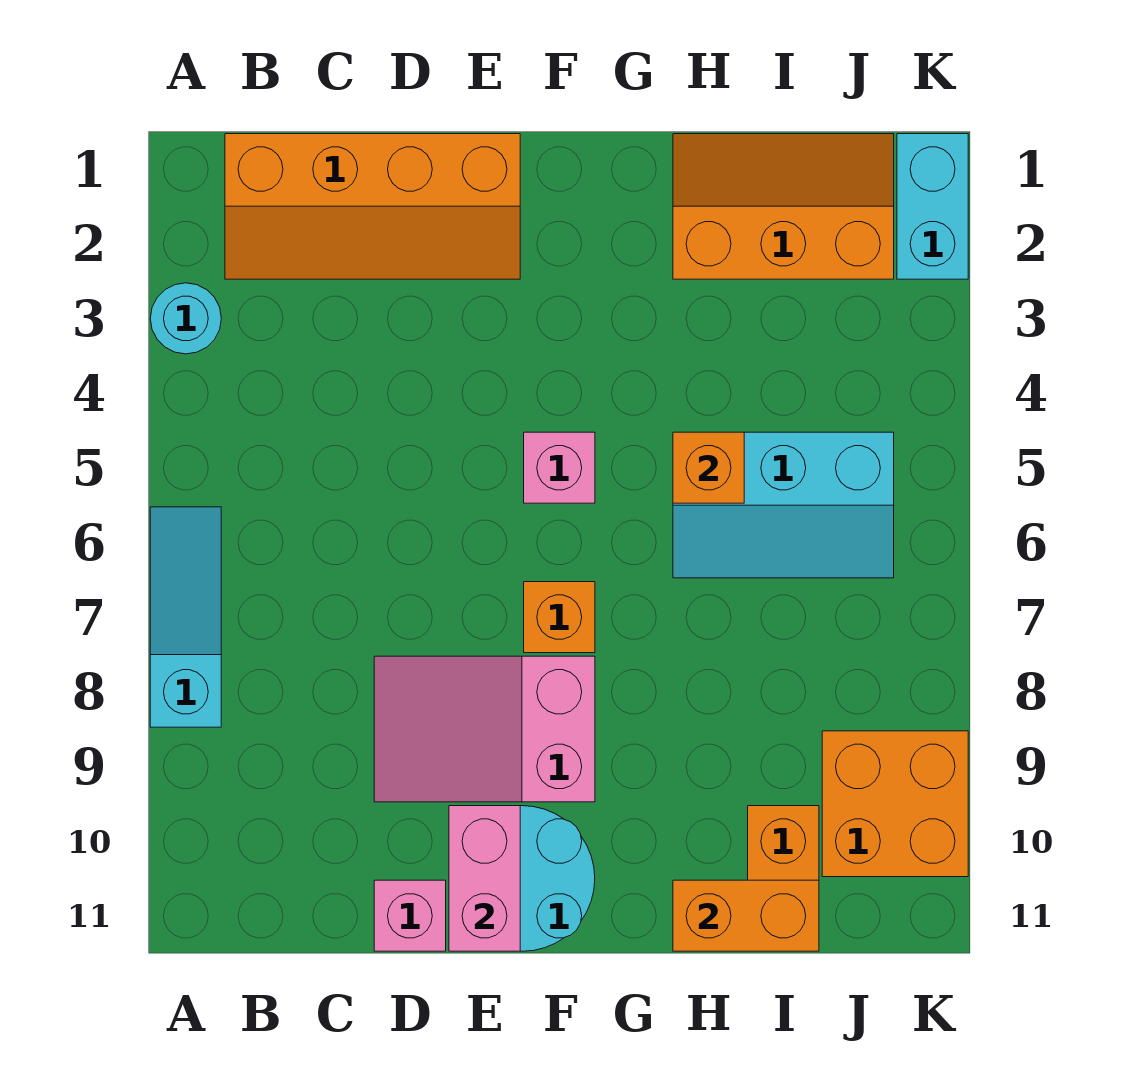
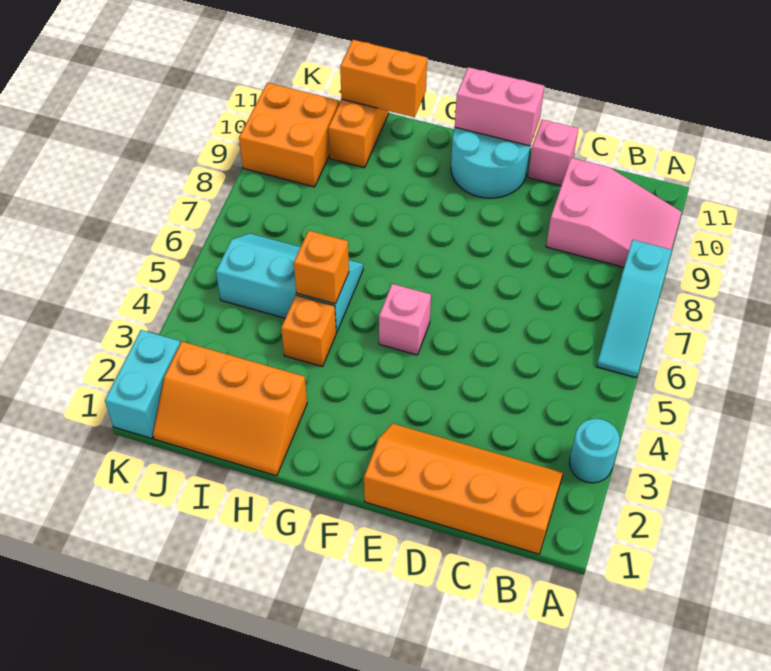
pink slope D8:F9 level 1 top F -> pink slope A9:C10 level 1 top C
pink brick E10:E11 level 2 -> pink brick E11:F11 level 2
orange brick F7 level 1 -> orange brick H4 level 1

